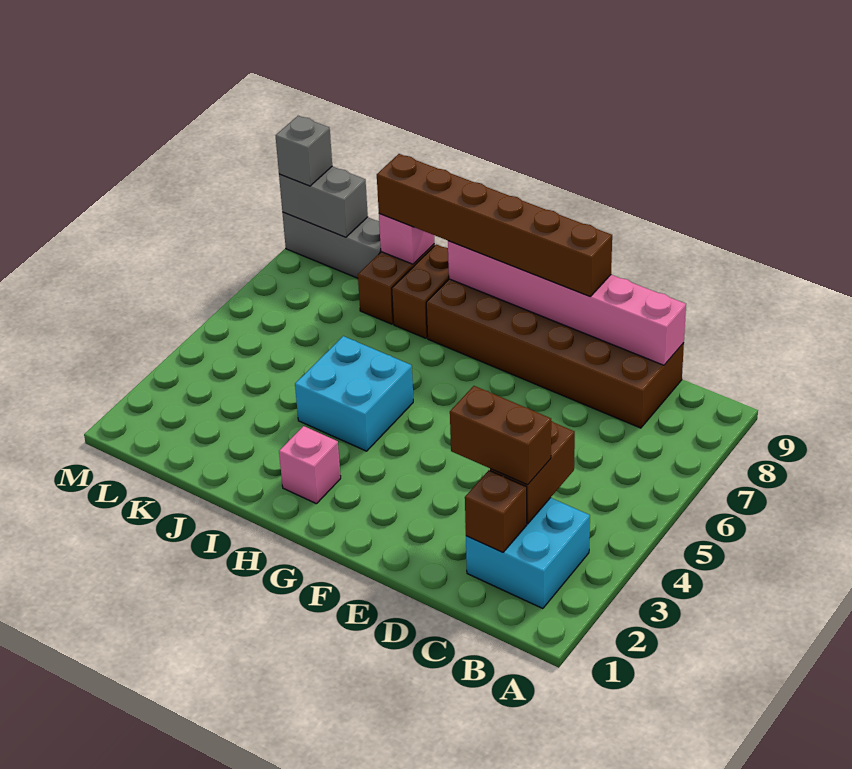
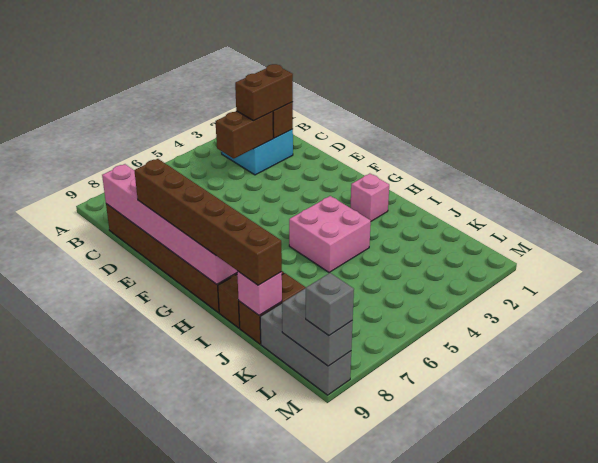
brown brick C3:D3 level 3 -> brown brick C2:C3 level 3
cyan brick H4:I5 level 1 -> pink brick H4:I5 level 1

